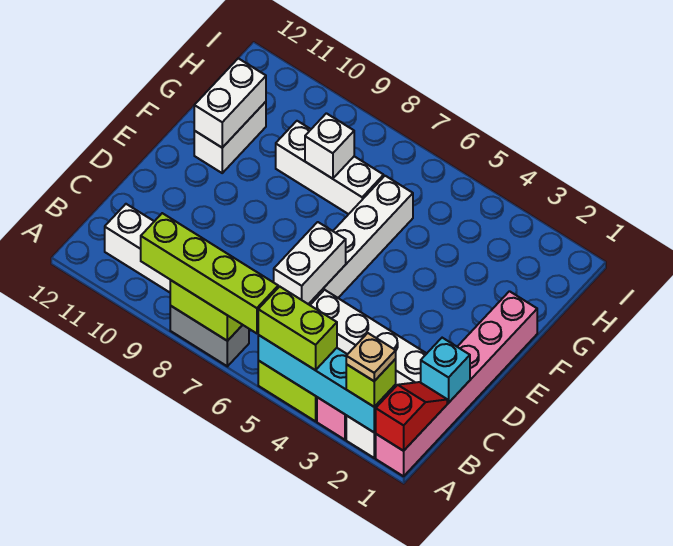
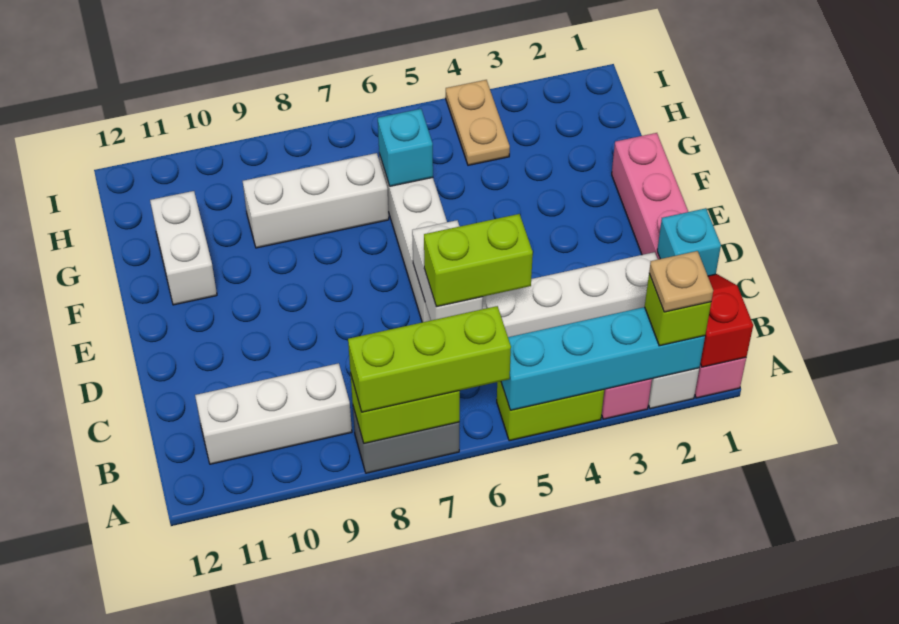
lime brick A4:A5 level 3 -> lime brick C5:C6 level 3
lime brick A6:A9 level 3 -> lime brick A6:A8 level 3
white brick F11:G11 level 2 -> none
none -> cyan brick G6 level 2
white brick G8 level 2 -> none
none -> tan plate H4:I4 level 1

